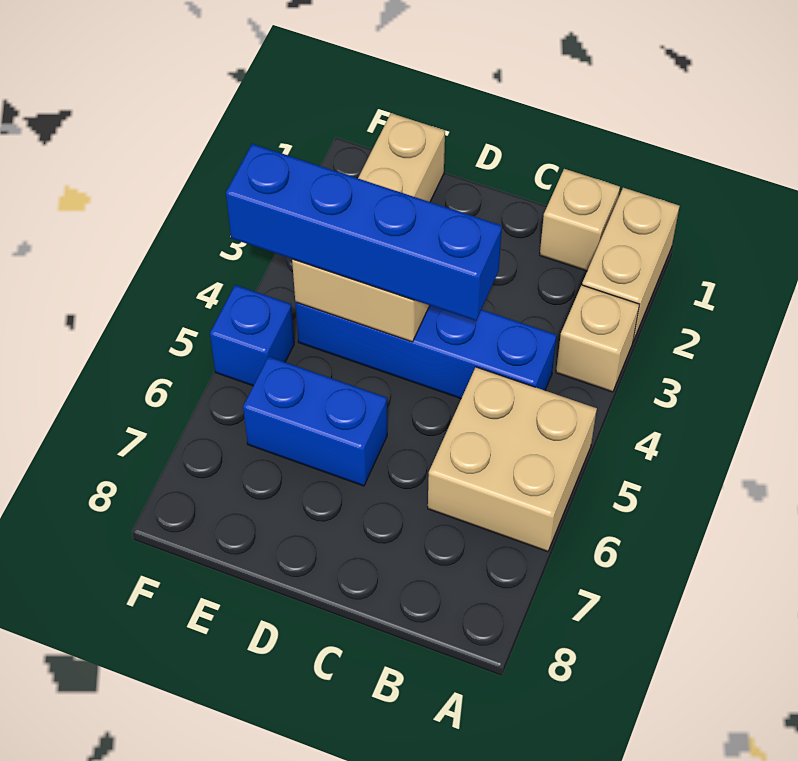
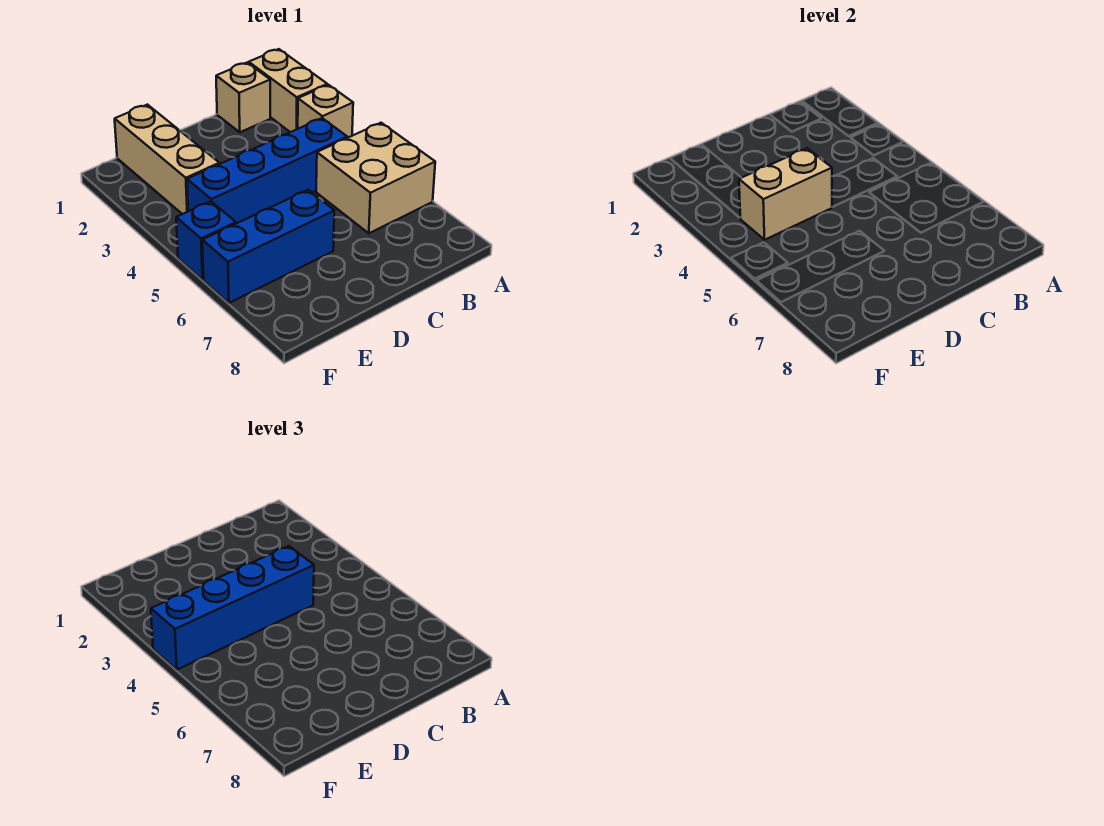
blue brick D6:E6 level 1 -> blue brick D6:F6 level 1

